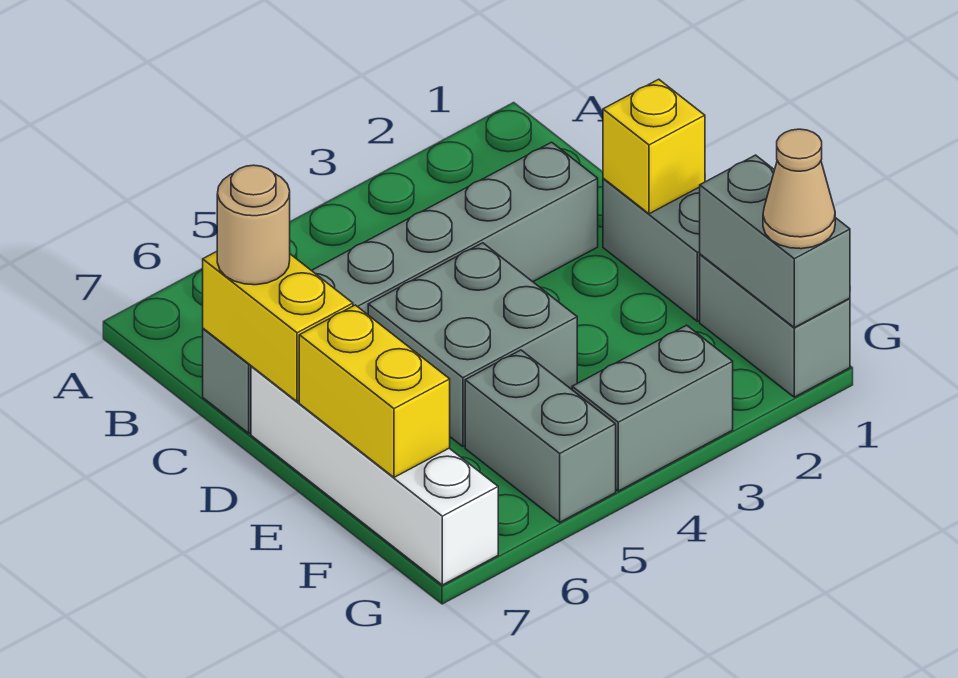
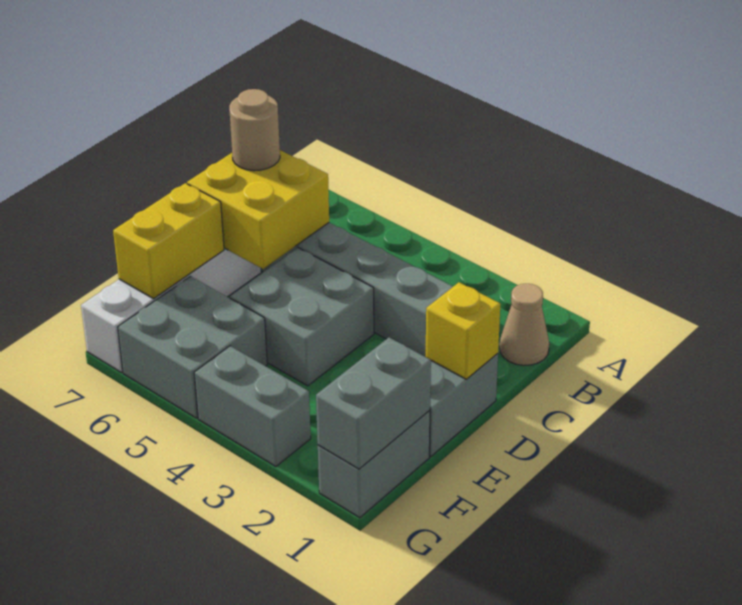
yellow brick C7:D7 level 2 -> yellow brick C6:D7 level 2
grey brick F5:G5 level 1 -> grey brick F5:G6 level 1
tan cone G1 level 3 -> tan cone B1 level 1

